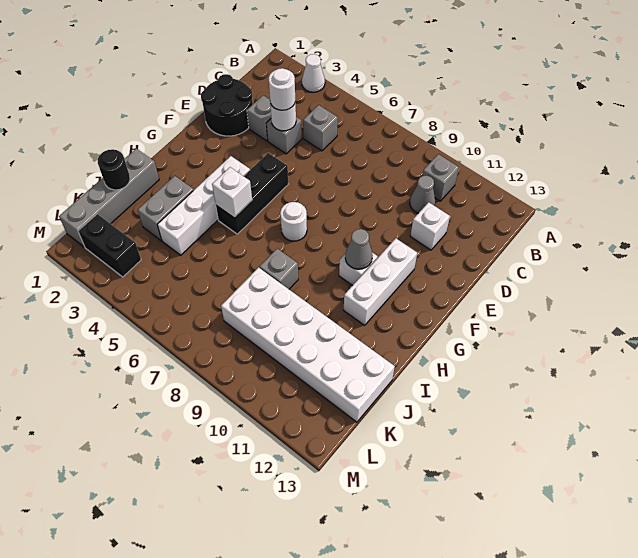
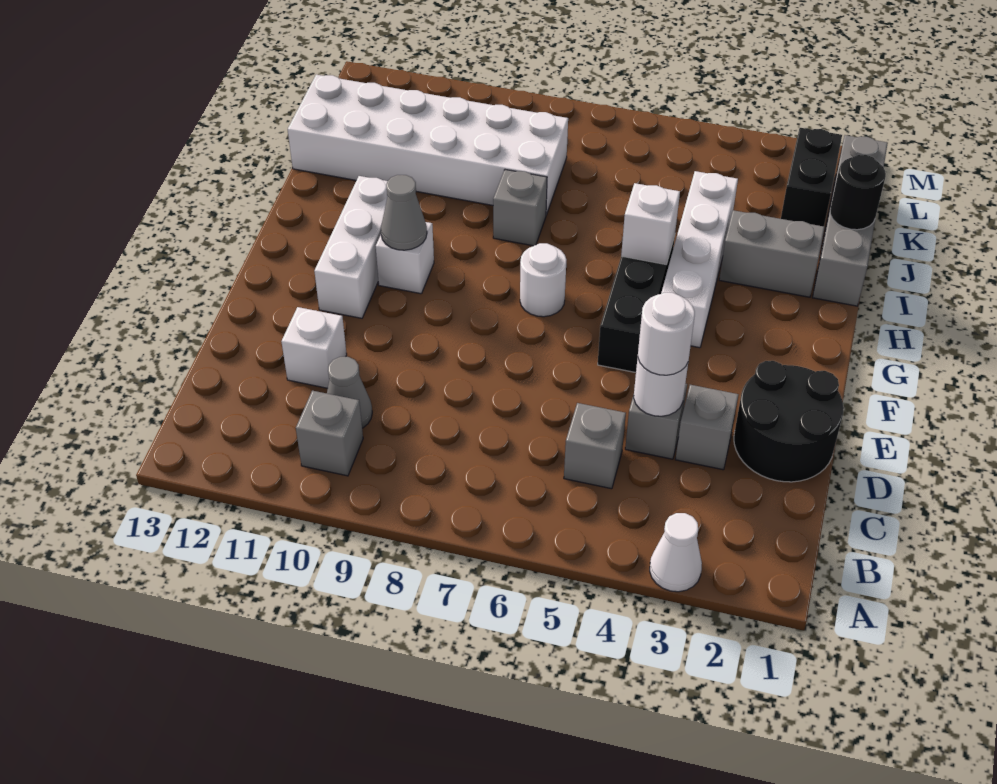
grey brick I3:J3 level 1 -> grey brick I2:I3 level 1
black brick L2:L3 level 1 -> black brick K2:L2 level 1

